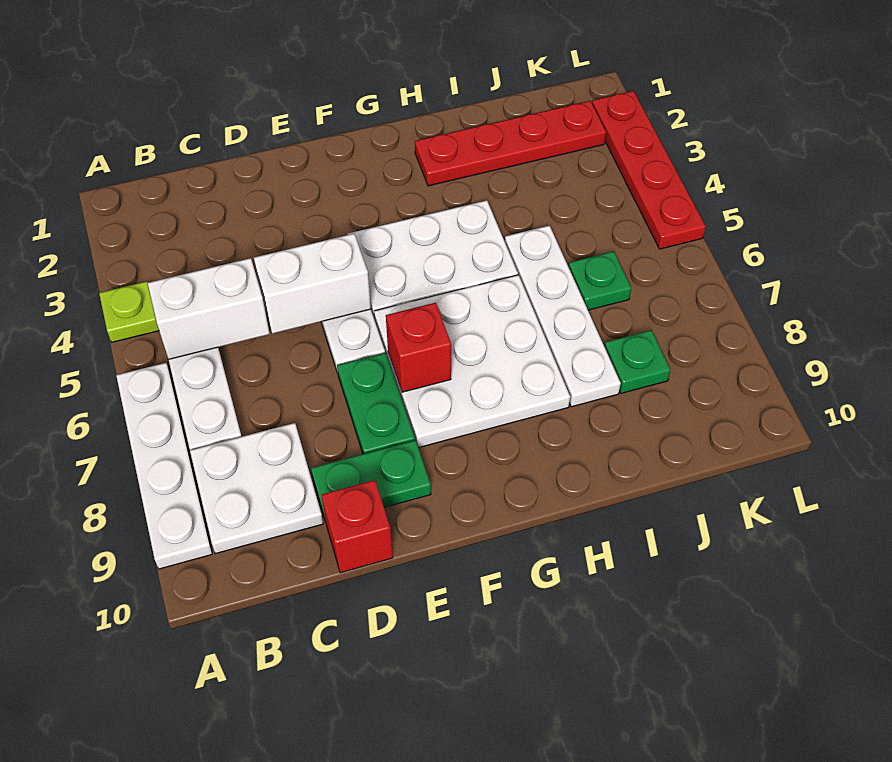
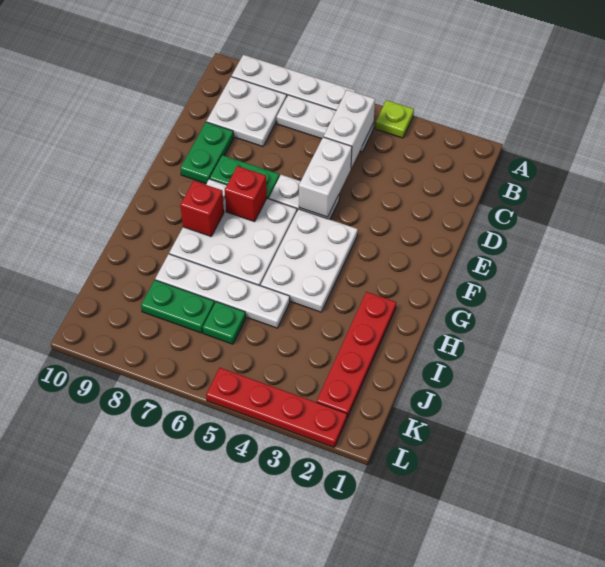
red brick D10 level 1 -> red brick G8 level 2
green plate J8 level 1 -> green plate J7:J8 level 1

